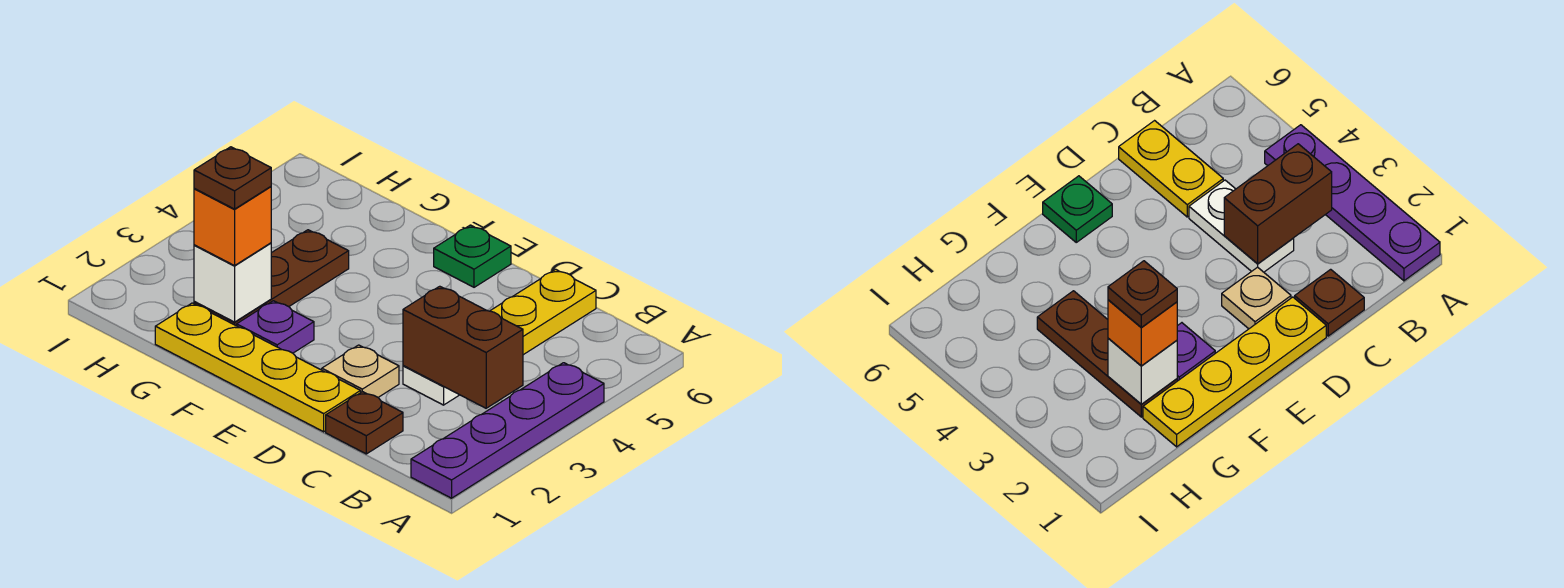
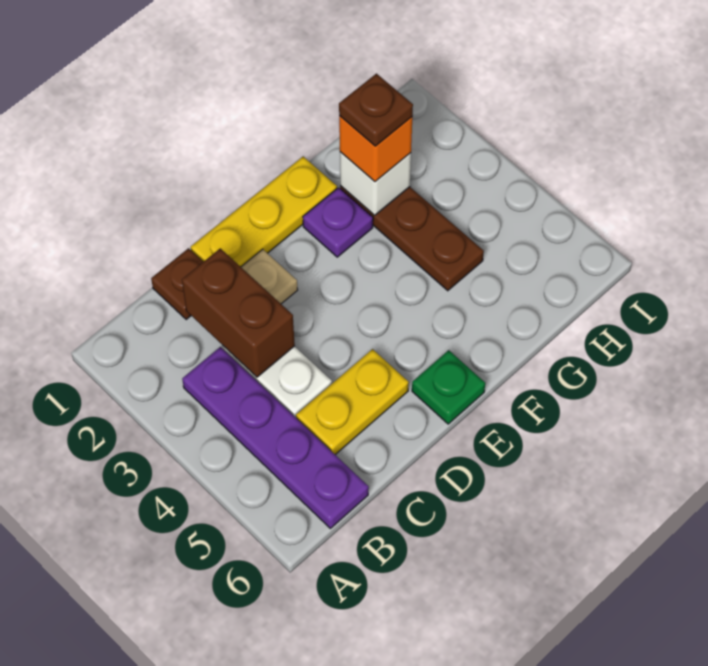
purple plate A1:A4 level 1 -> purple plate B3:B6 level 1
brown brick B3:C3 level 2 -> brown brick C2:C3 level 2
yellow plate C5:C6 level 1 -> yellow plate C5:D5 level 1
yellow plate D1:G1 level 1 -> yellow plate D1:F1 level 1

